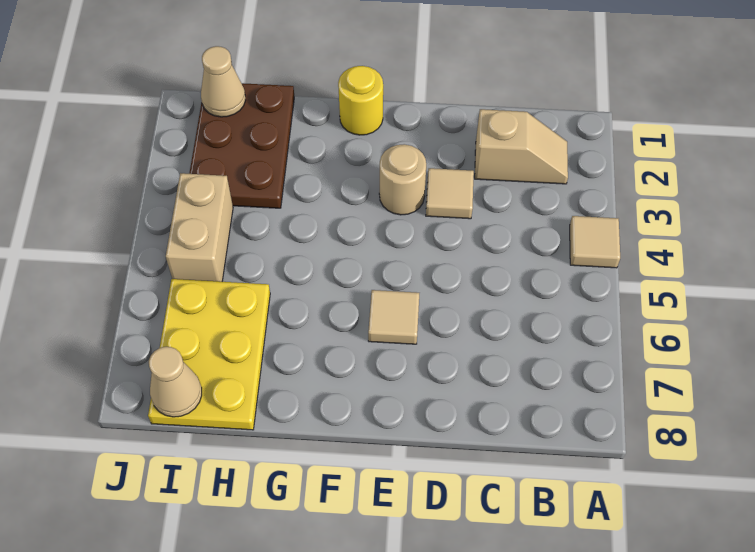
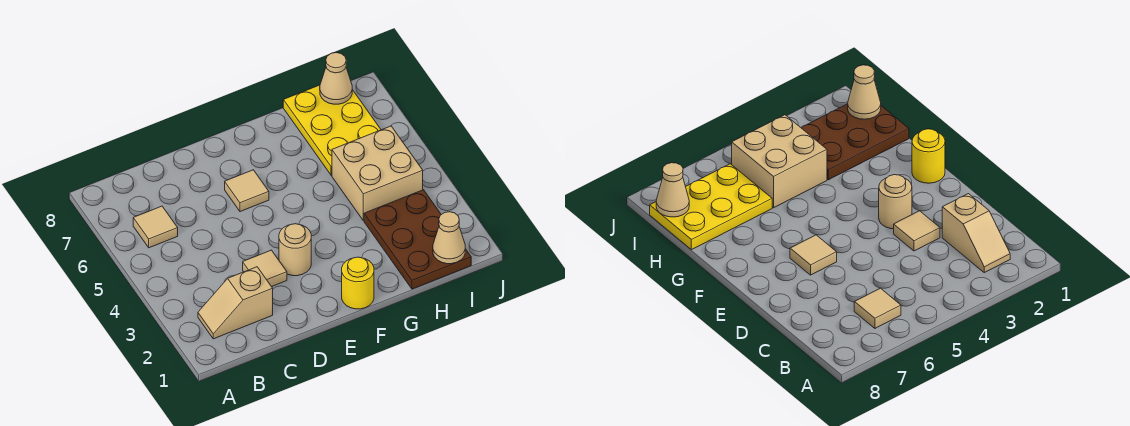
tan tile A4 level 1 -> tan tile B6 level 1
tan brick I4:I5 level 1 -> tan brick H4:I5 level 1

